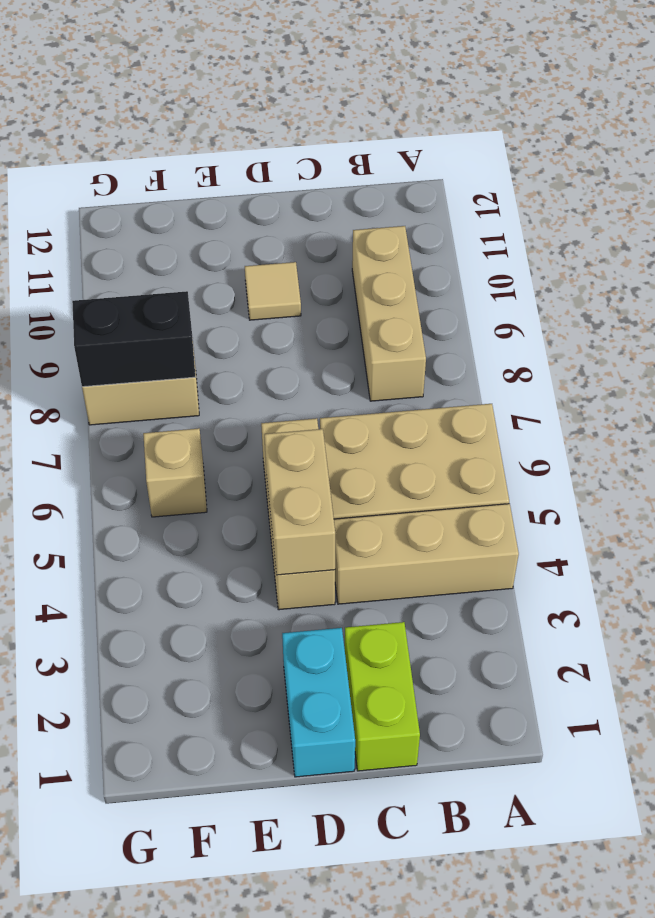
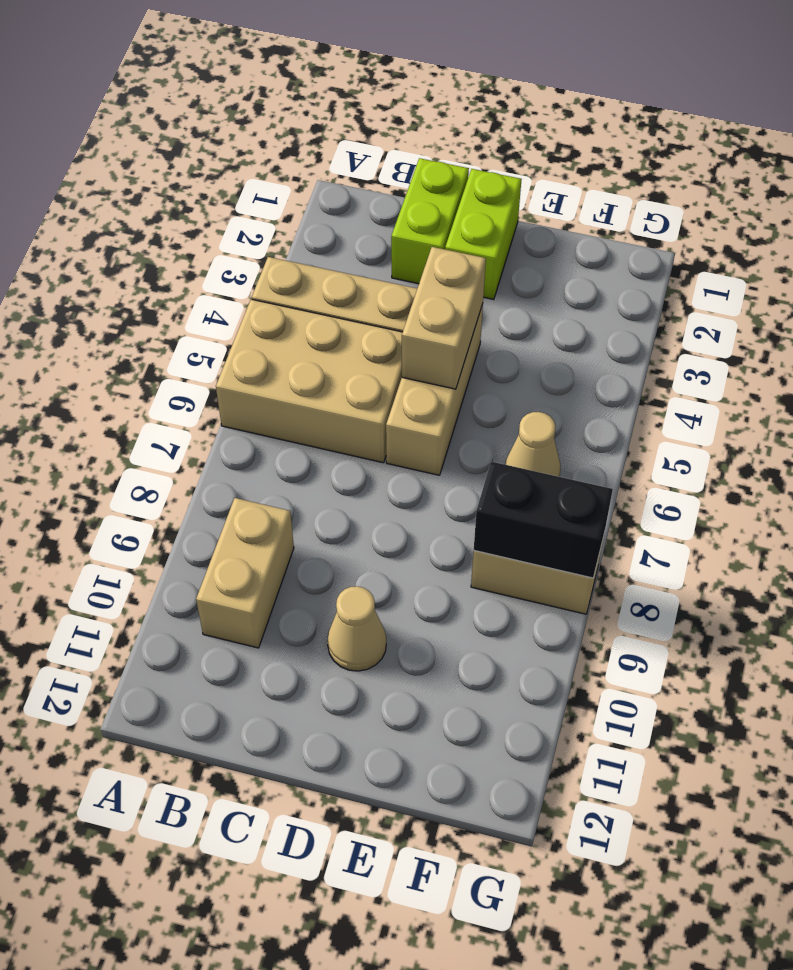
tan brick B8:B10 level 1 -> tan brick B9:B10 level 1
cyan brick D1:D2 level 1 -> lime brick D1:D2 level 1
tan tile D10 level 1 -> tan cone D10 level 1
tan brick F6 level 1 -> tan cone F6 level 1

